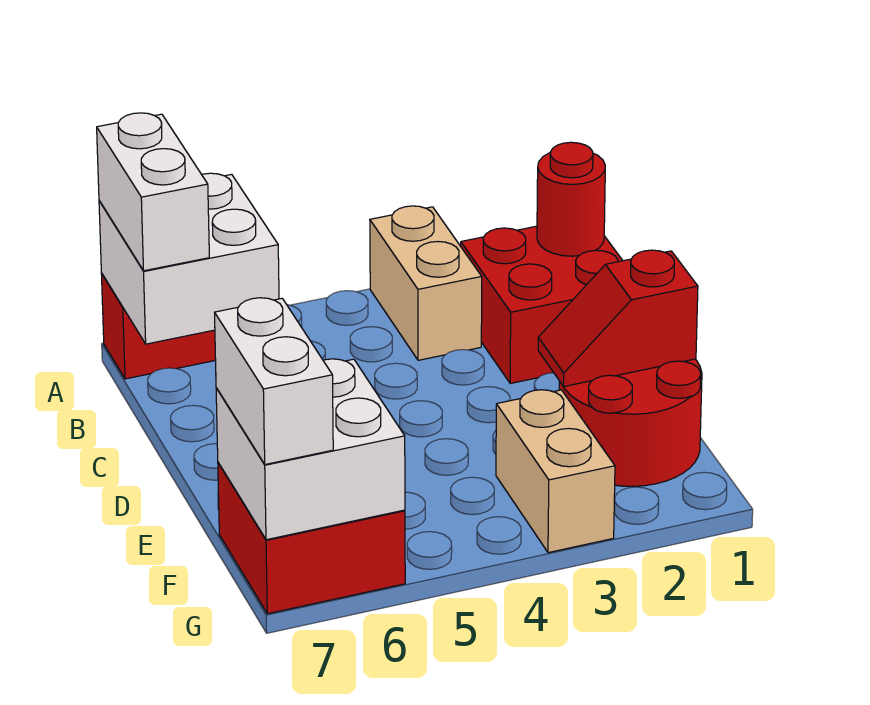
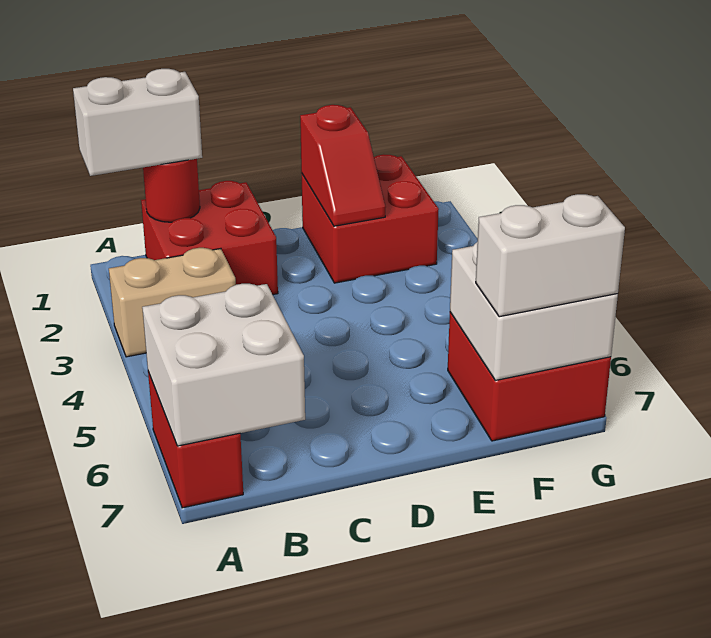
white brick A7:B7 level 3 -> white brick A1:B1 level 3
red round brick E1:F2 level 1 -> red brick E1:F2 level 1
tan brick F3:G3 level 1 -> none

